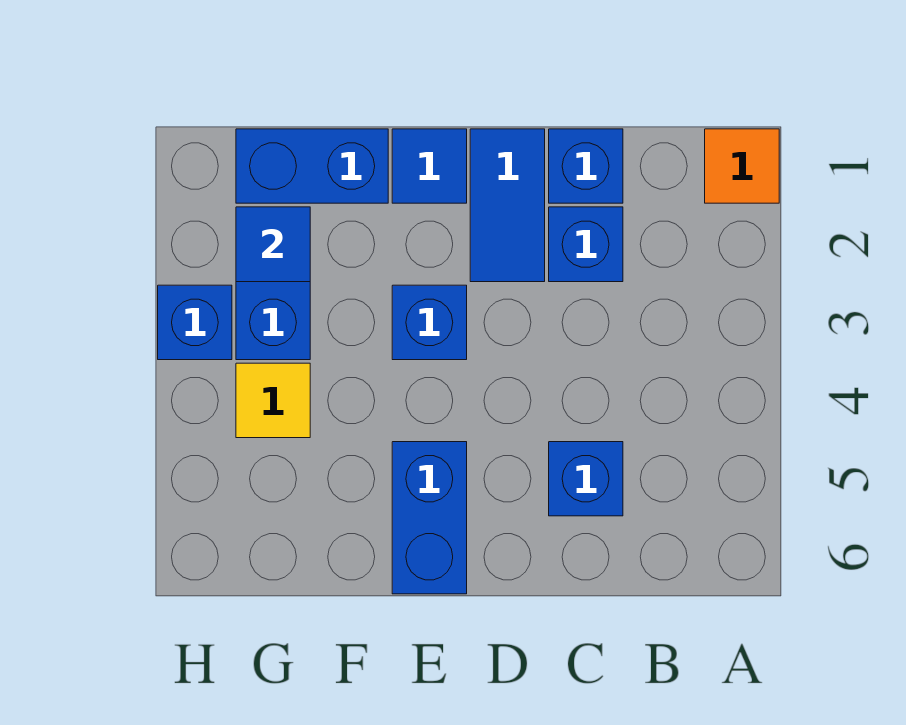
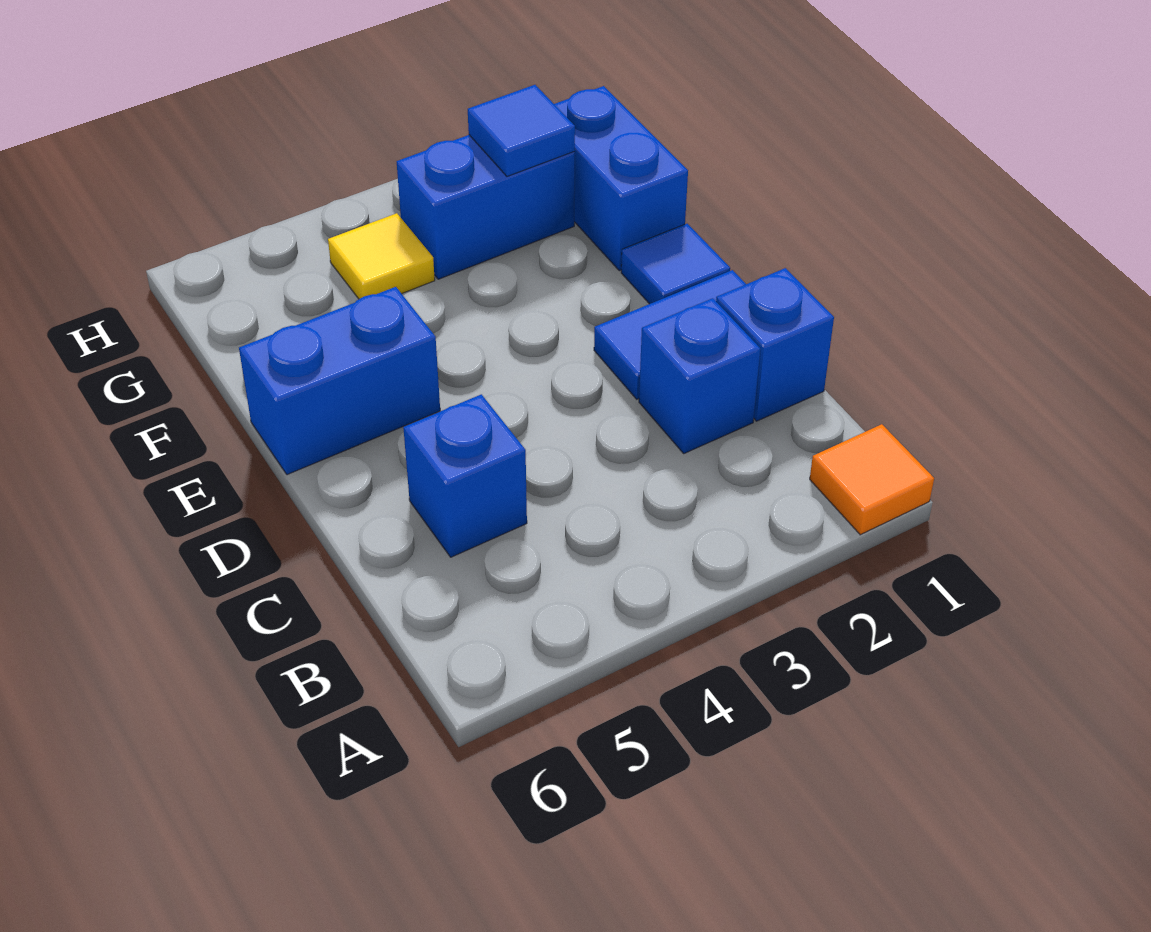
blue brick E3 level 1 -> none
blue brick H3 level 1 -> none

